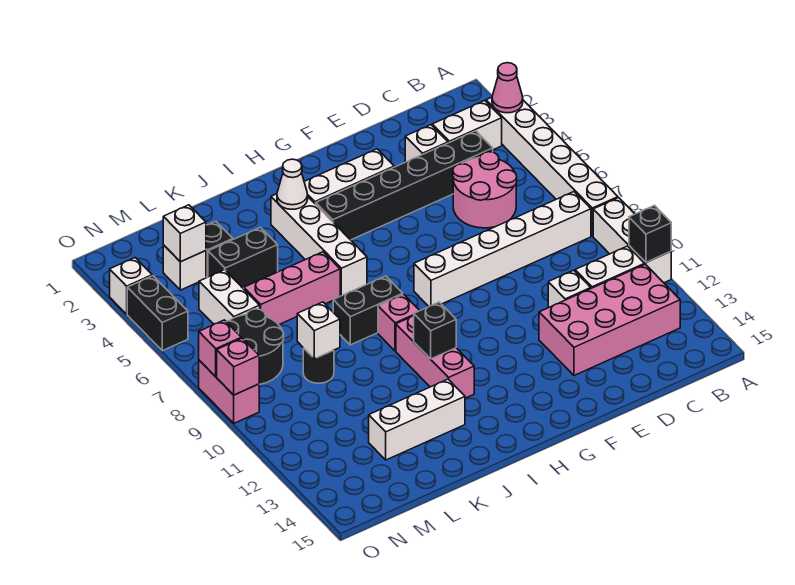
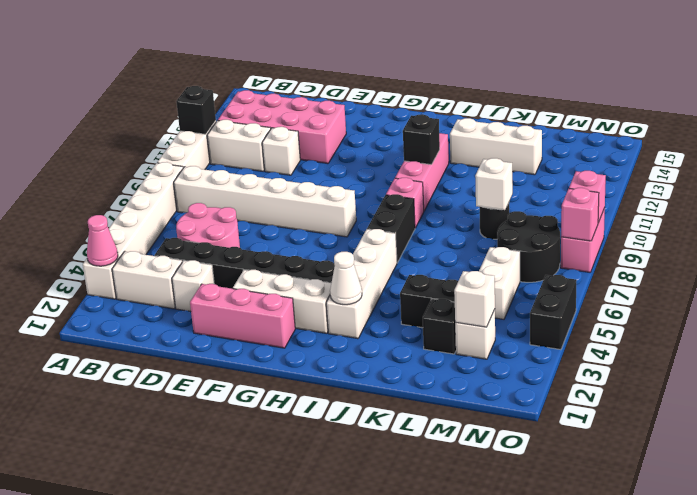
black brick I8:J8 level 1 -> black brick I7:I8 level 1
pink brick J6:L6 level 1 -> pink brick E2:G2 level 1
white brick O3 level 1 -> none

